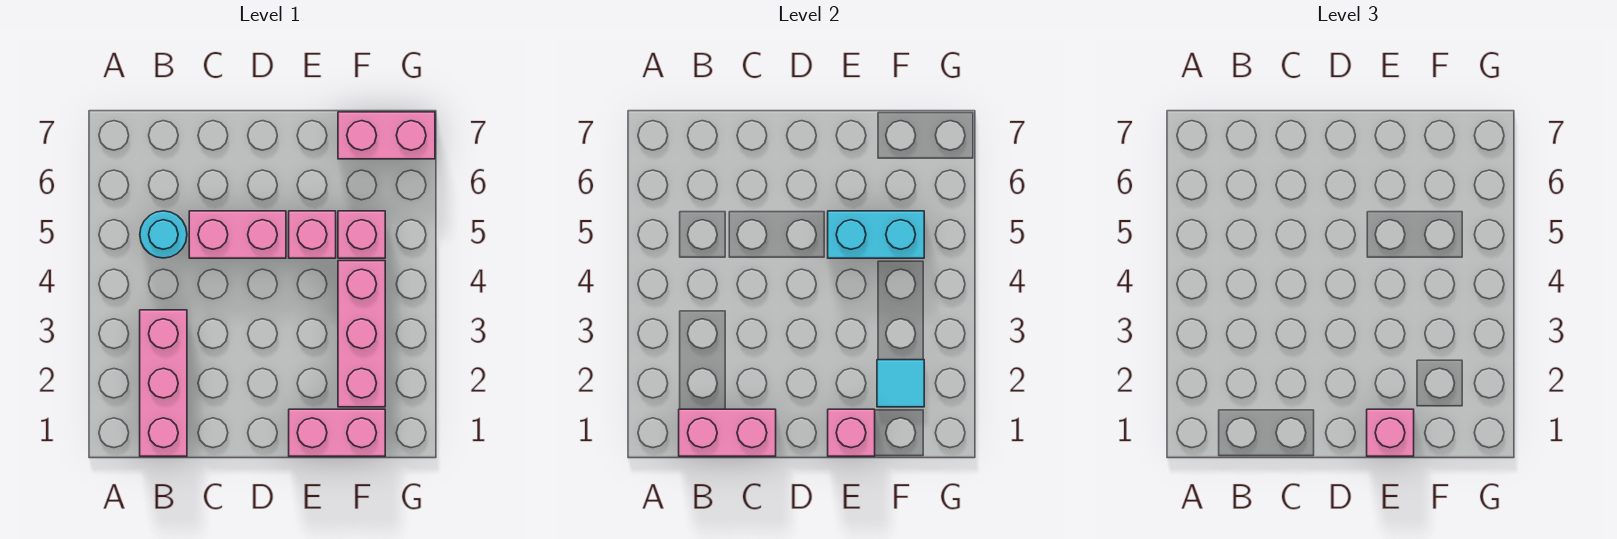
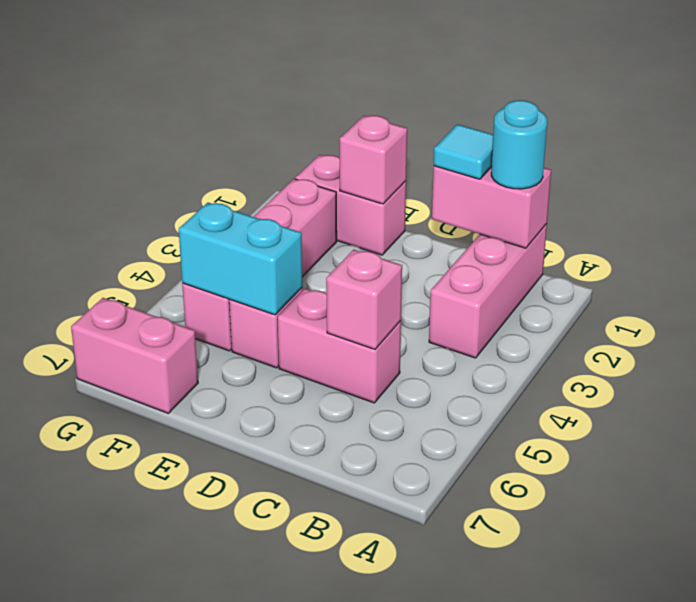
cyan round brick B5 level 1 -> cyan round brick B1 level 3
pink brick E1 level 3 -> pink brick C5 level 2
cyan tile F2 level 2 -> cyan tile C1 level 3

